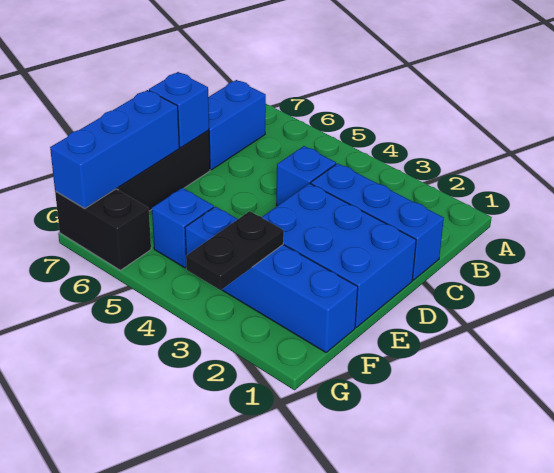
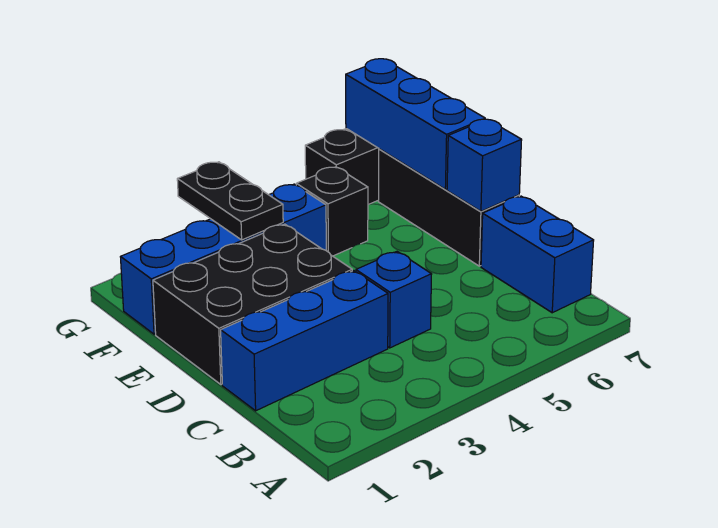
blue brick D1:E3 level 1 -> black brick D1:E3 level 1
blue brick F5 level 1 -> black brick F5 level 1

